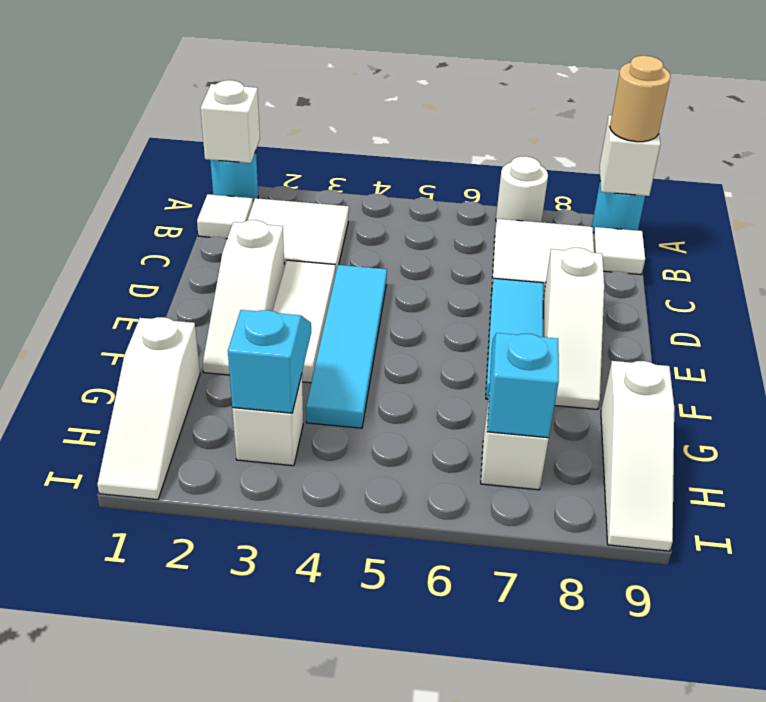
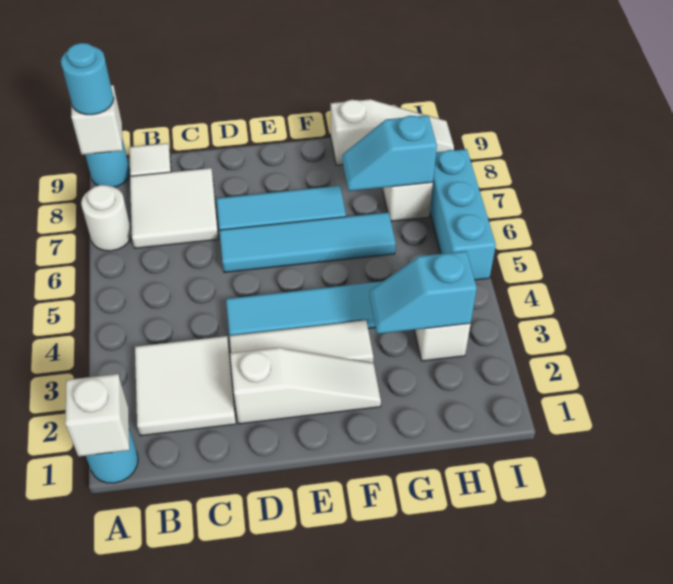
tan round brick A9 level 3 -> cyan round brick A9 level 3
white tile B1 level 1 -> none
none -> cyan tile D6:G6 level 1
white slope D8:F8 level 1 top D -> none
white slope G1:I1 level 1 top G -> none
none -> cyan brick I5:I7 level 1

